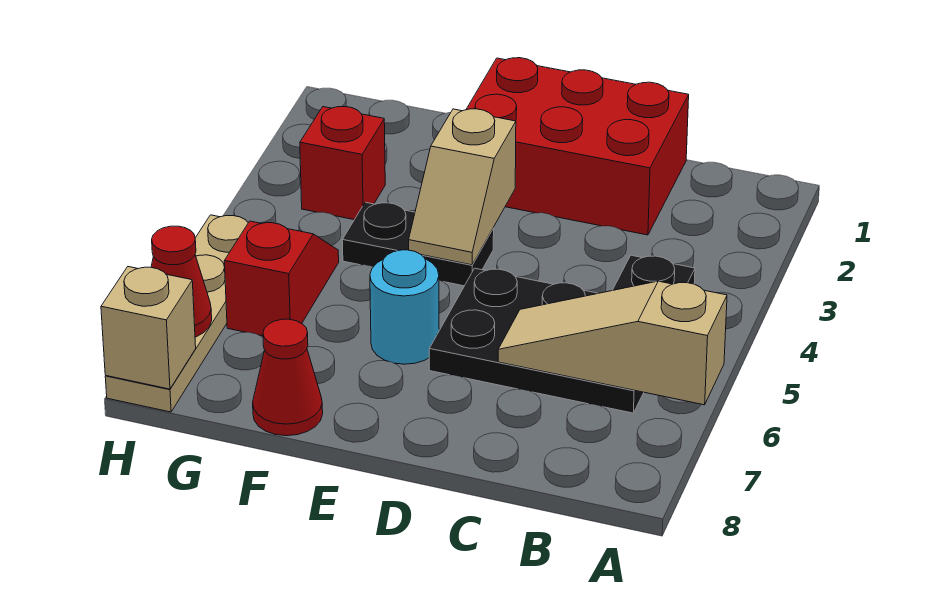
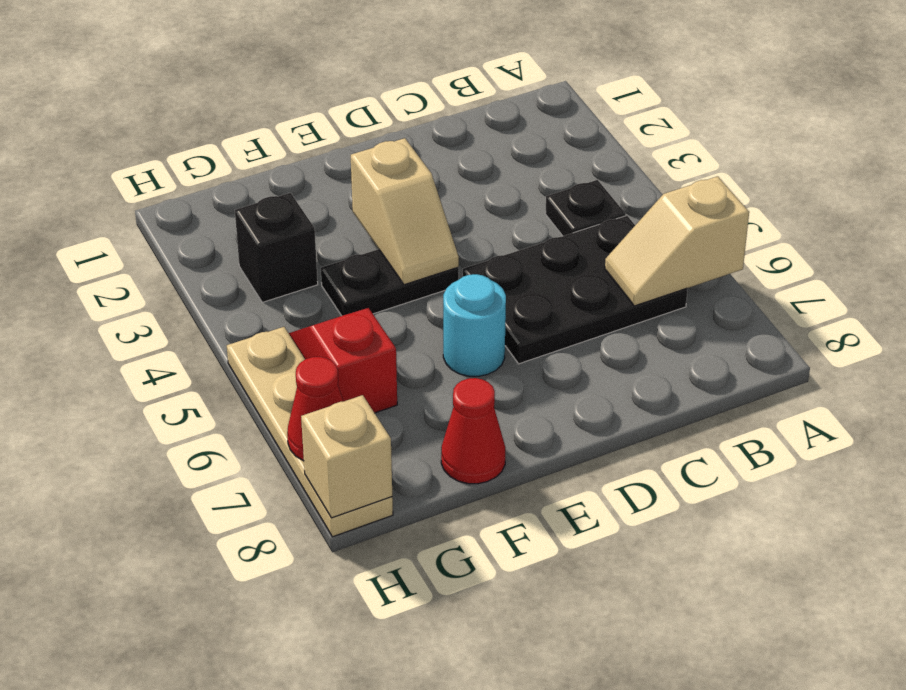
tan slope A6:C6 level 2 top A -> tan slope A6:B6 level 2 top A
red brick C1:E2 level 1 -> none
red brick G3 level 1 -> black brick G3 level 1

